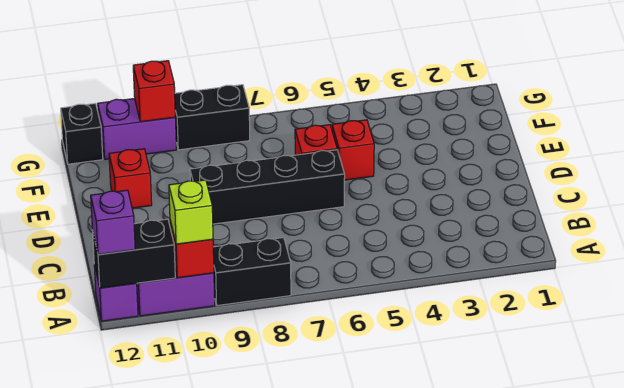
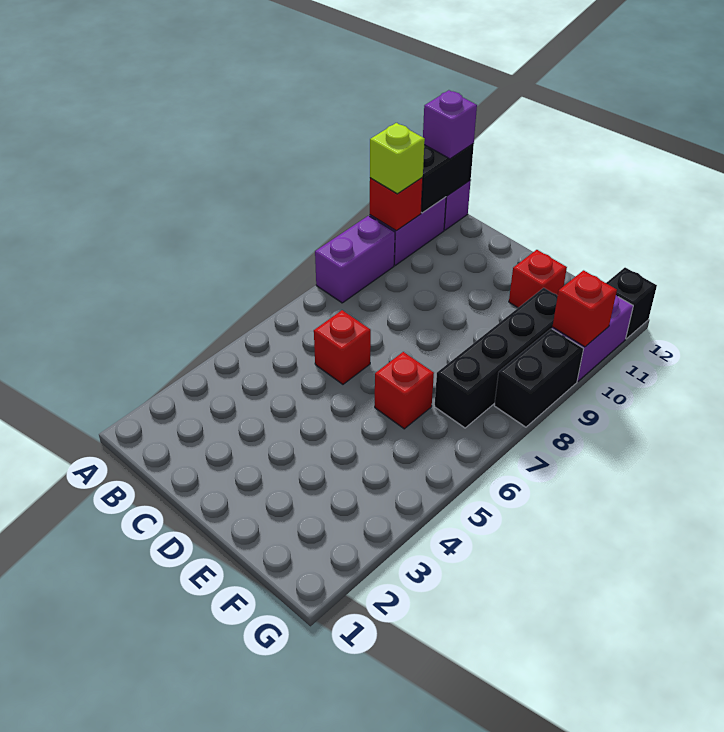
black brick A8:A9 level 1 -> purple brick A8:A9 level 1
black brick D6:D9 level 1 -> black brick F7:F10 level 1
red brick E5 level 1 -> red brick C6 level 1

